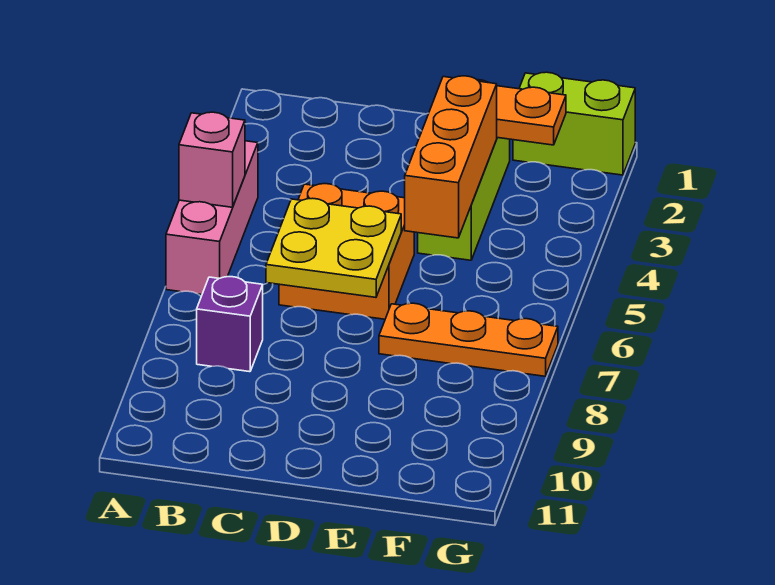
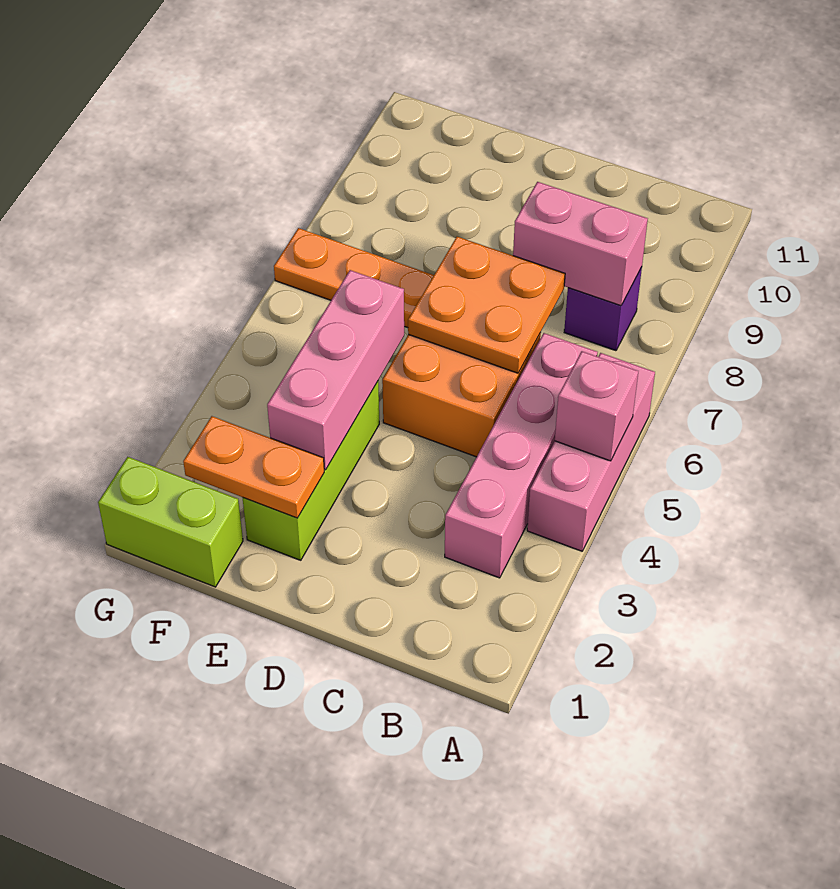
none -> pink brick B3:B6 level 1
none -> pink brick B8:C8 level 2
yellow plate C6:D7 level 2 -> orange plate C6:D7 level 2
orange brick E3:E5 level 2 -> pink brick E3:E5 level 2

